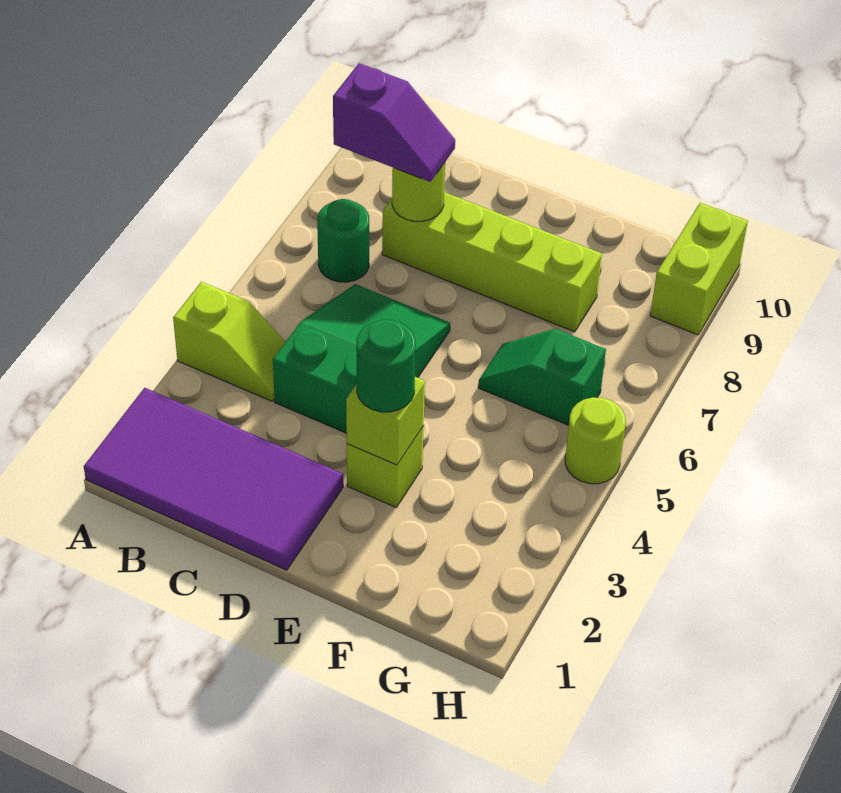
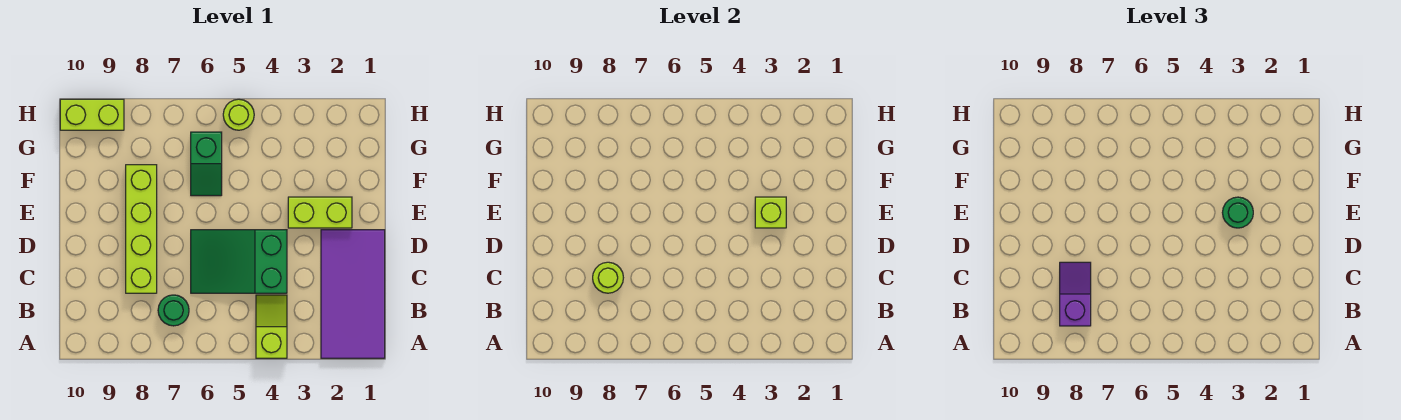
lime brick E3 level 1 -> lime brick E2:E3 level 1

